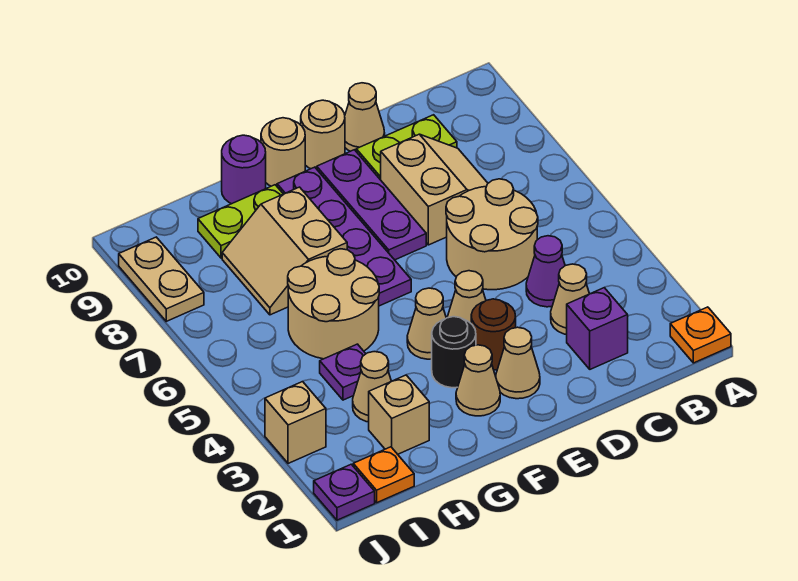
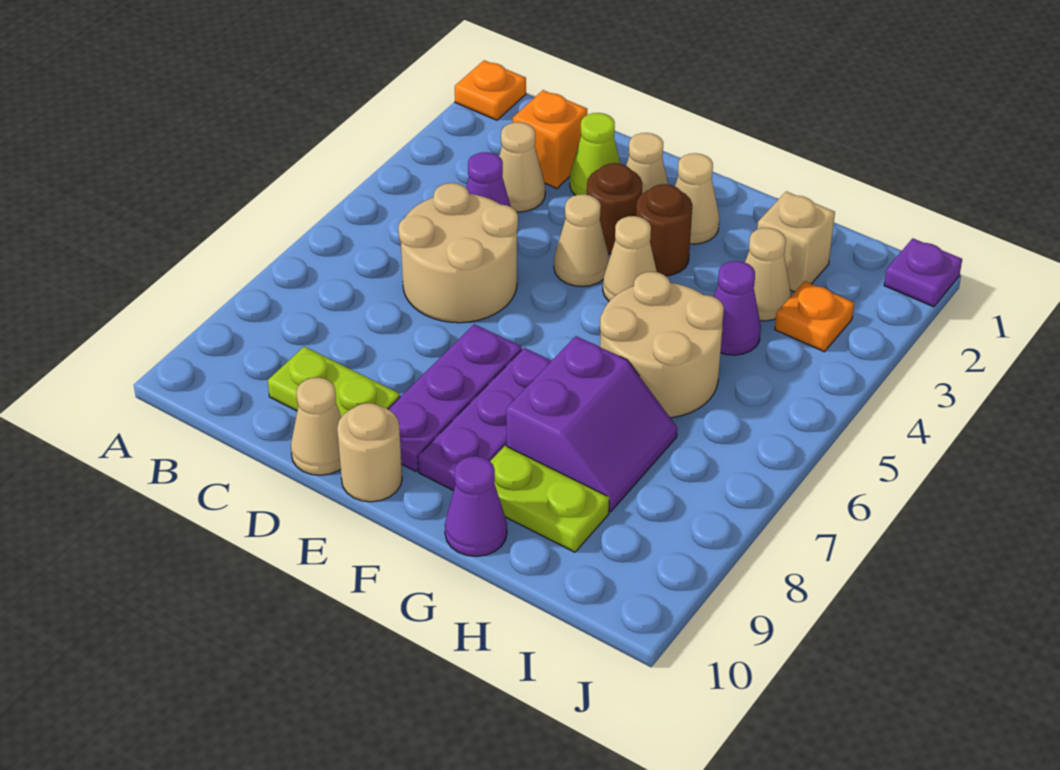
purple brick C2 level 1 -> orange brick C2 level 1
tan slope C7:D8 level 1 top D -> none
none -> lime cone D2 level 1
black round brick F3 level 1 -> brown round brick F3 level 1
purple plate F6:F9 level 1 -> purple plate F7:F9 level 1
tan round brick F10 level 1 -> none
tan slope G7:H8 level 1 top G -> purple slope G7:H8 level 1 top G
purple round brick G10 level 1 -> purple cone G10 level 1
purple plate H4 level 1 -> purple cone H4 level 1
orange plate I1 level 1 -> orange plate I3 level 1
tan brick J3 level 1 -> none
tan plate J8:J9 level 1 -> none

